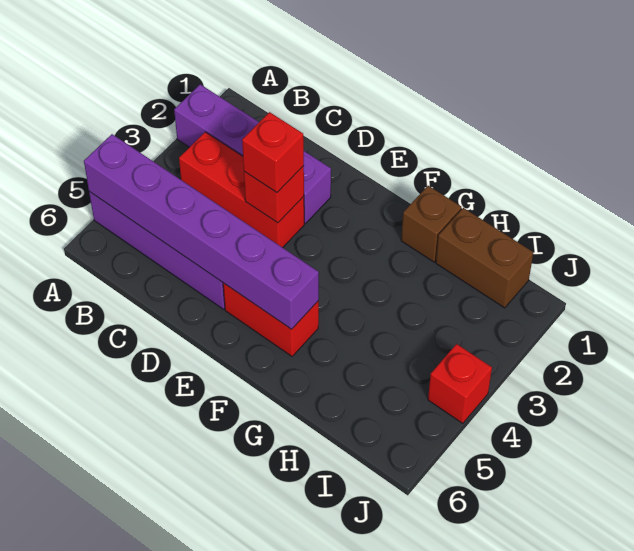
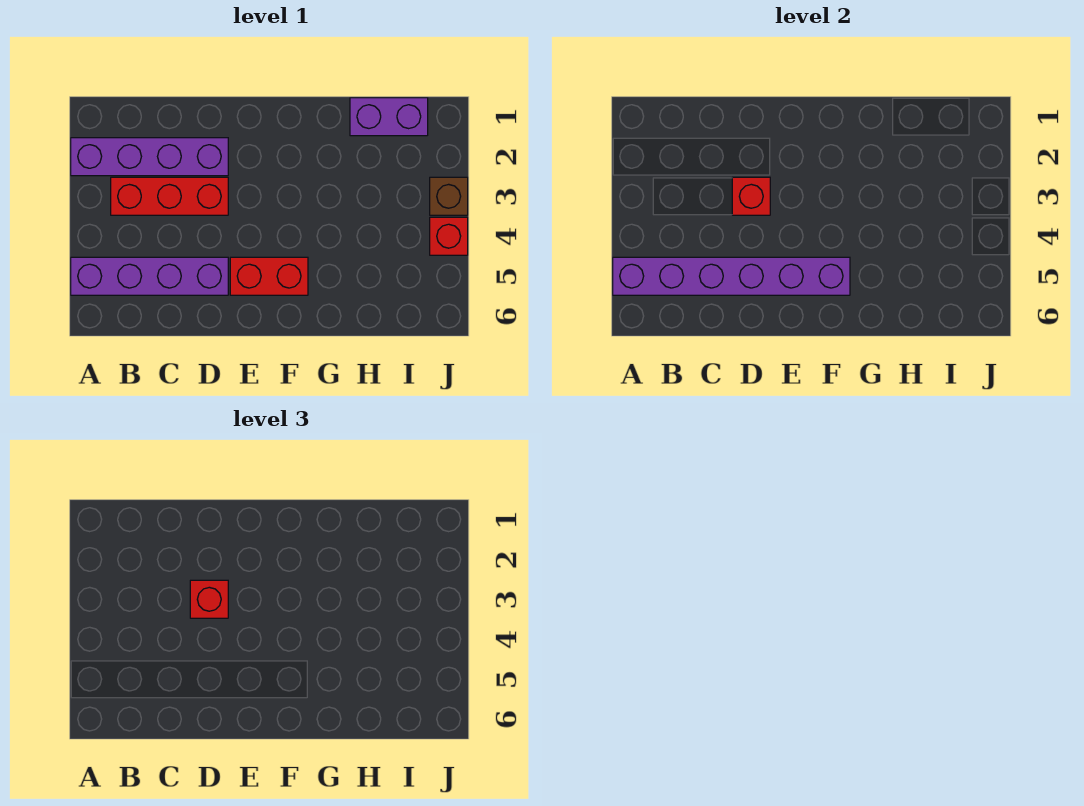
brown brick G1 level 1 -> brown brick J3 level 1
brown brick H1:I1 level 1 -> purple brick H1:I1 level 1

